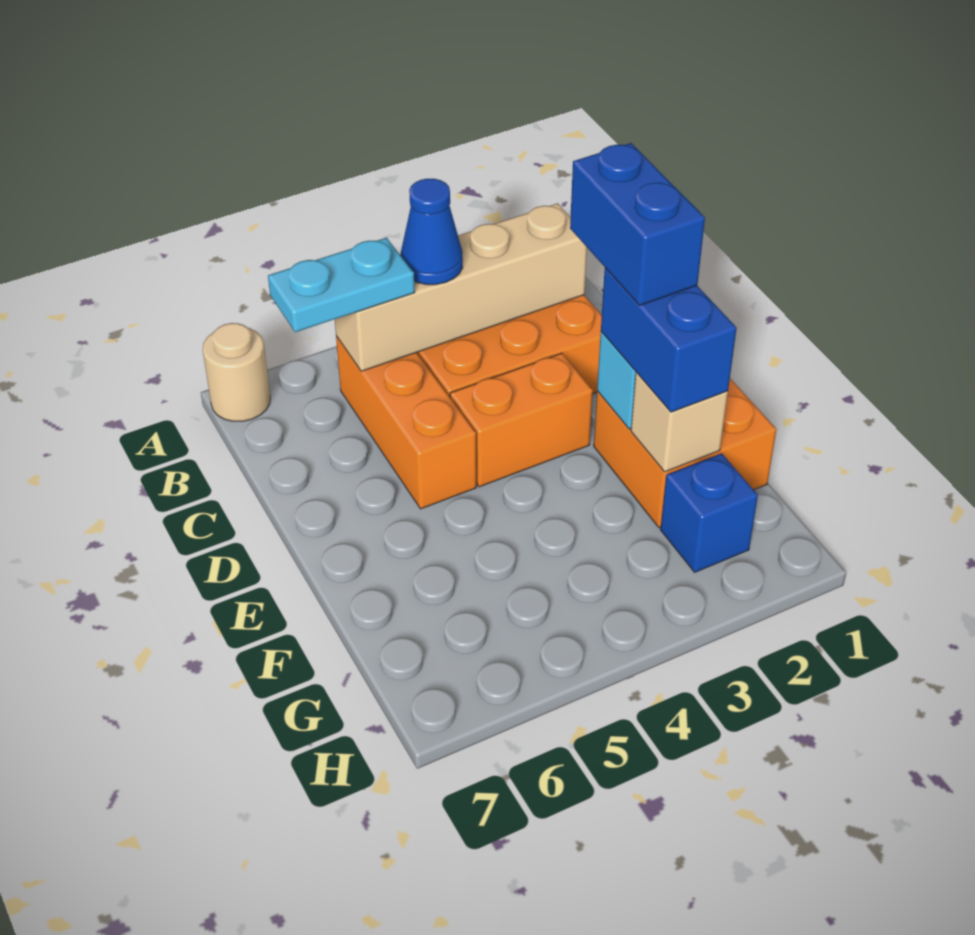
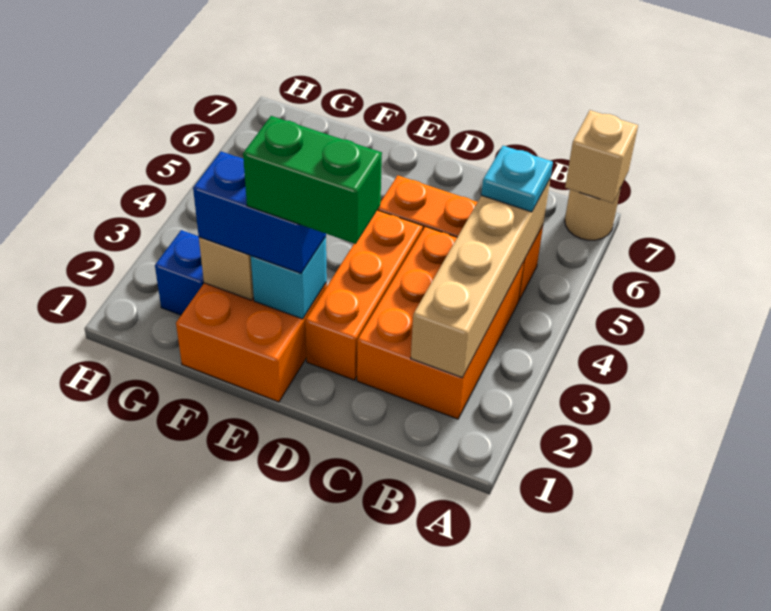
none -> tan brick A7 level 2
blue cone B4 level 3 -> none
cyan plate B5:B6 level 3 -> cyan plate B5 level 3
blue brick D2:E2 level 4 -> green brick D2:E2 level 4
orange brick D3:D4 level 1 -> orange brick D2:D4 level 1

